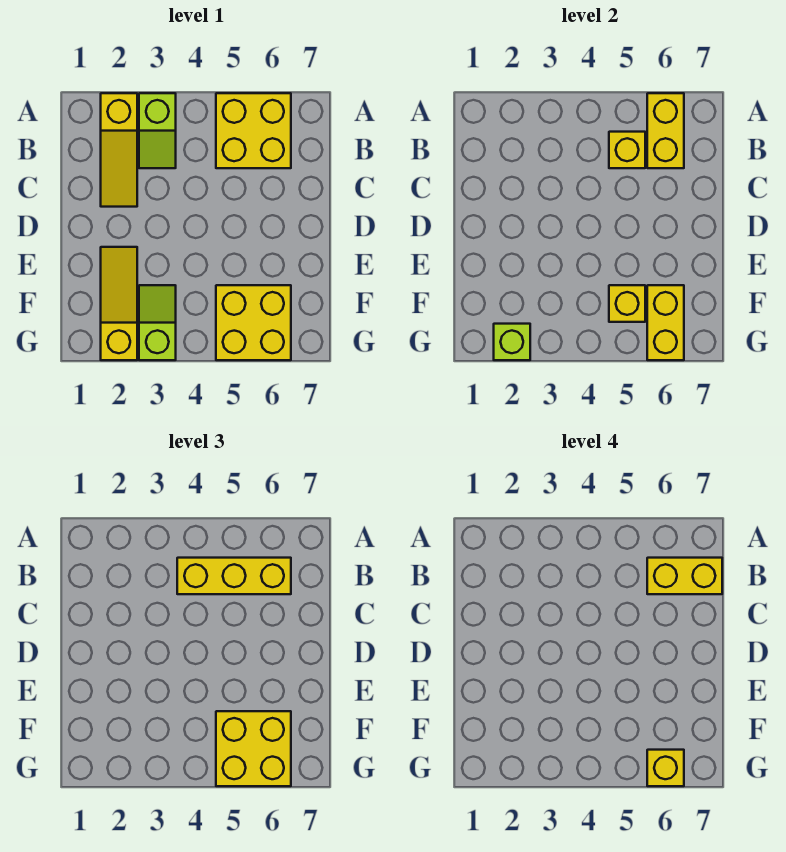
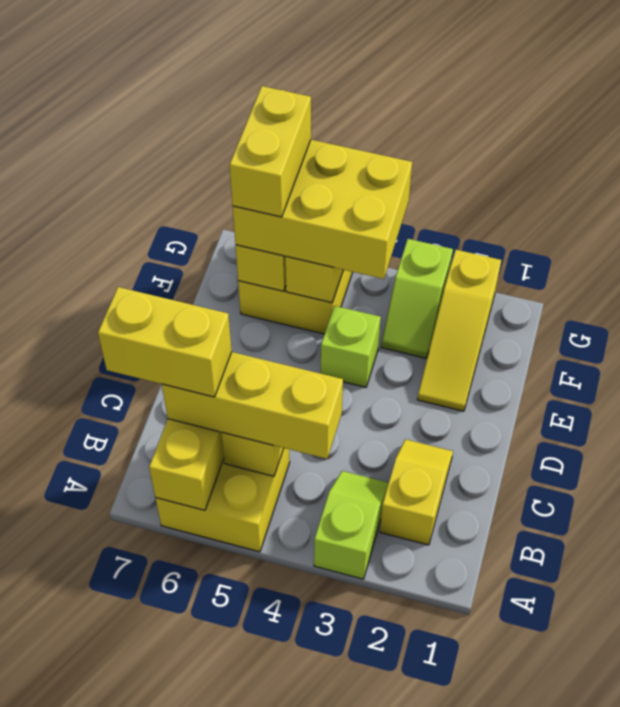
yellow slope A2:C2 level 1 top A -> yellow slope B2:C2 level 1 top B
yellow brick F5:G6 level 3 -> yellow brick F4:G6 level 3
lime brick G2 level 2 -> lime brick E4 level 1
yellow brick G6 level 4 -> yellow brick F6:G6 level 4

